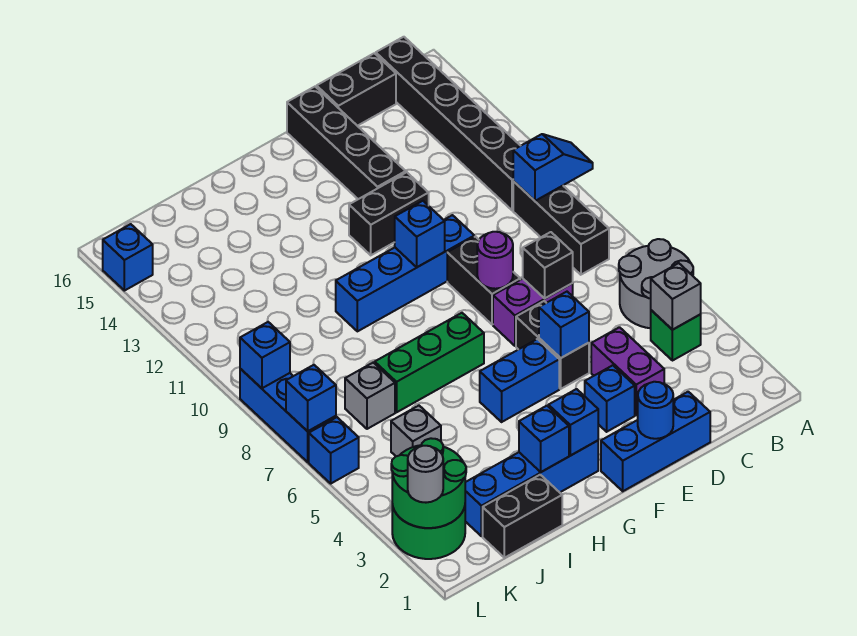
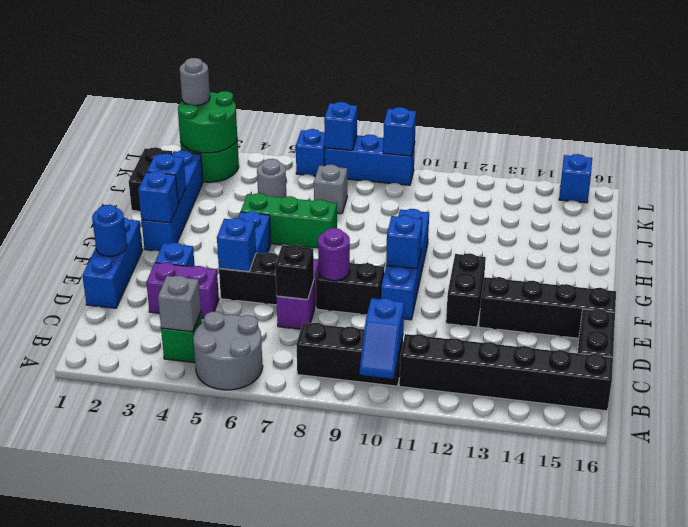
green brick G7:I7 level 1 -> green brick H5:H7 level 1
grey brick J5 level 1 -> grey round brick J5 level 1

